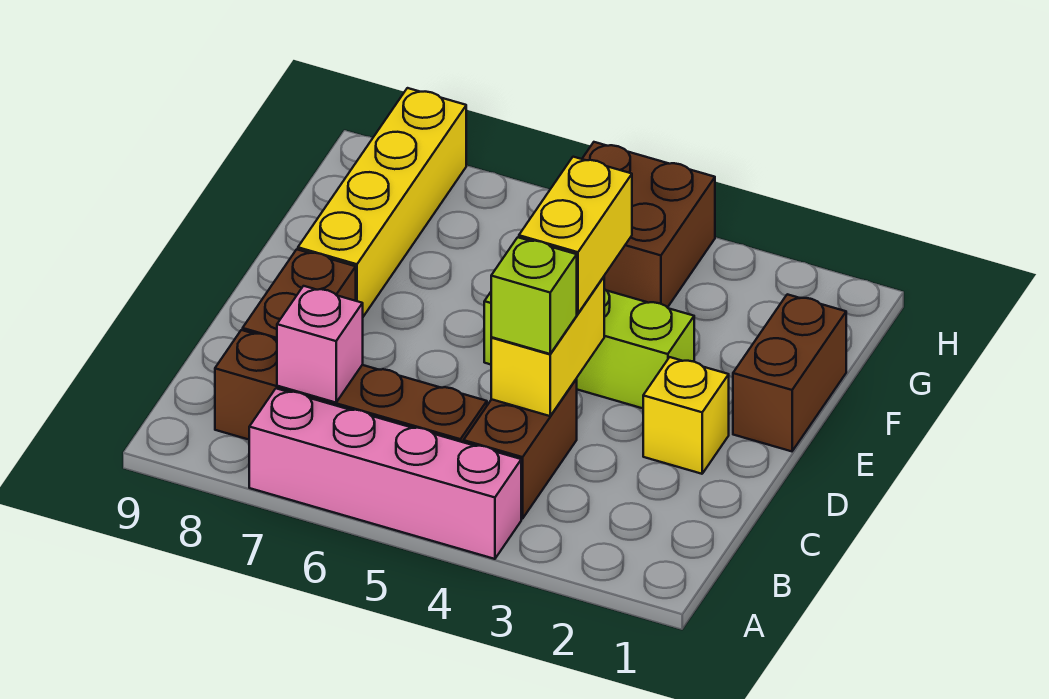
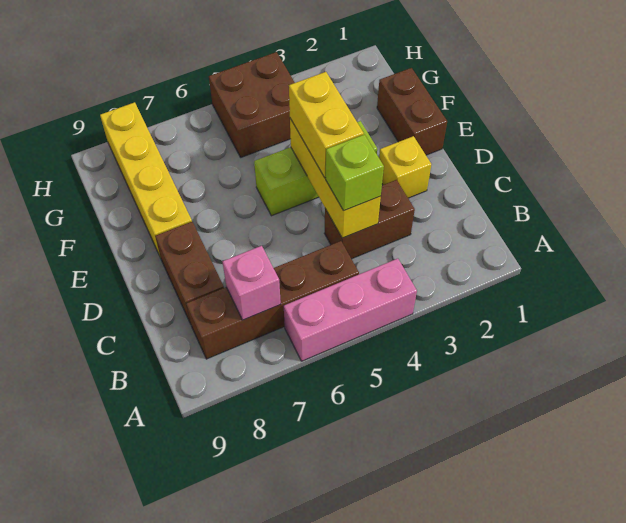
pink brick A4:A7 level 1 -> pink brick A4:A6 level 1
brown brick B4:C4 level 1 -> brown brick C3:C4 level 1
yellow brick C4:D4 level 2 -> yellow brick C4:E4 level 2

